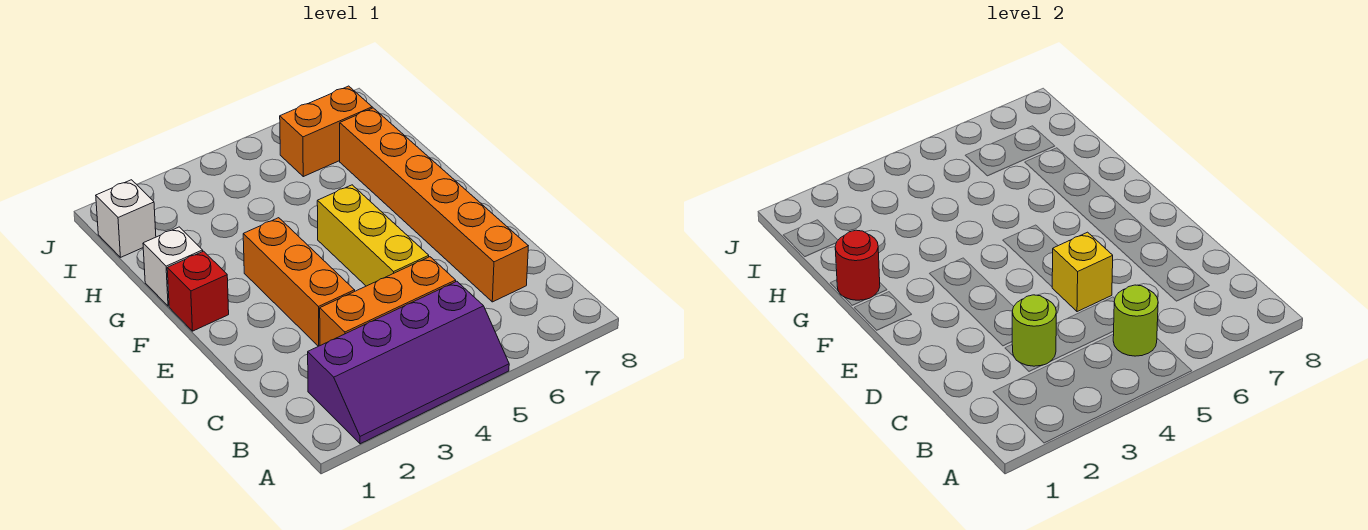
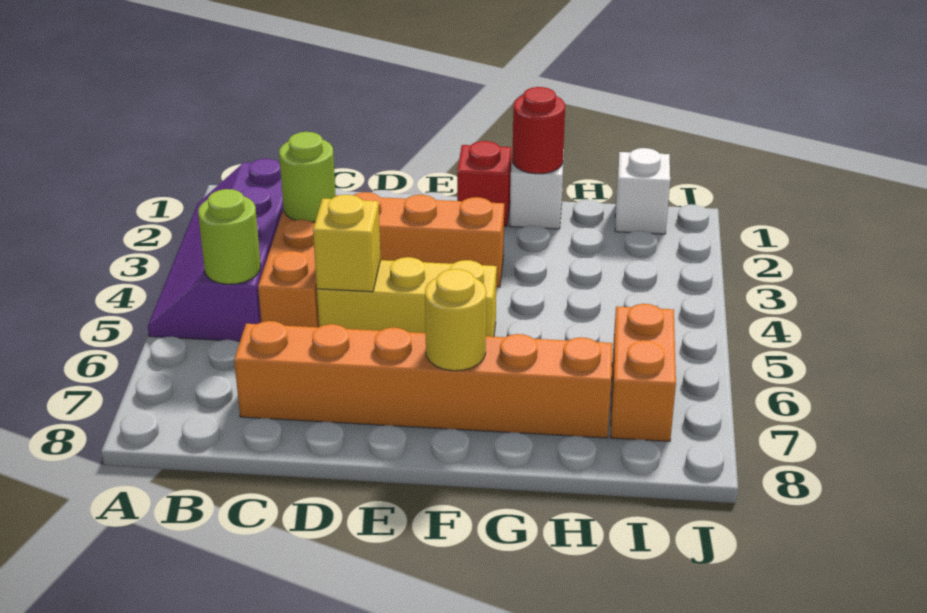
none -> yellow round brick F7 level 2

